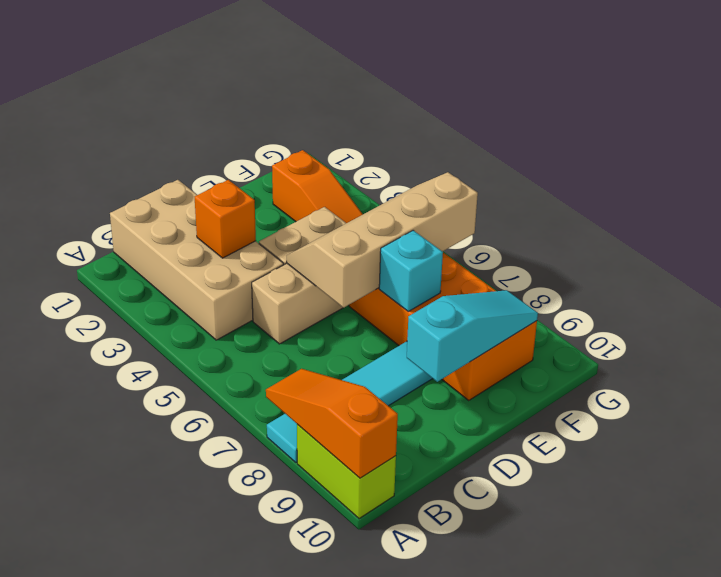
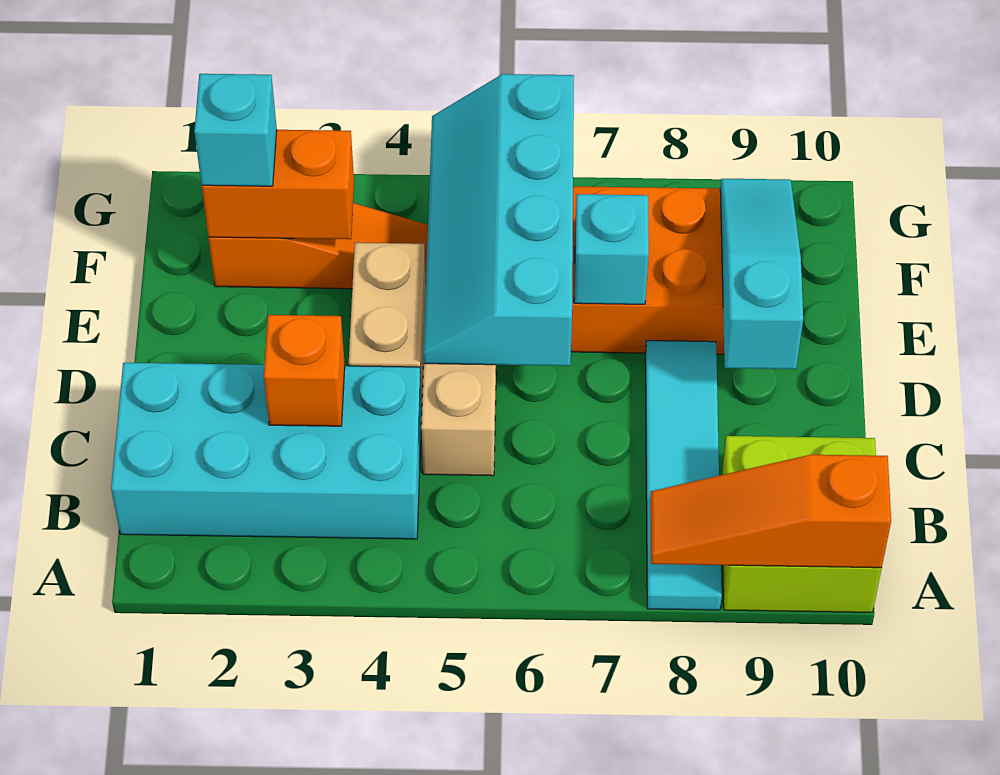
lime brick A9:A10 level 1 -> lime brick A9:B10 level 1
tan brick B1:C4 level 1 -> cyan brick B1:C4 level 1
tan slope D5:G6 level 2 top 6 -> cyan slope D5:G6 level 2 top 6
none -> orange brick F2:F3 level 2
none -> cyan brick F2 level 3

